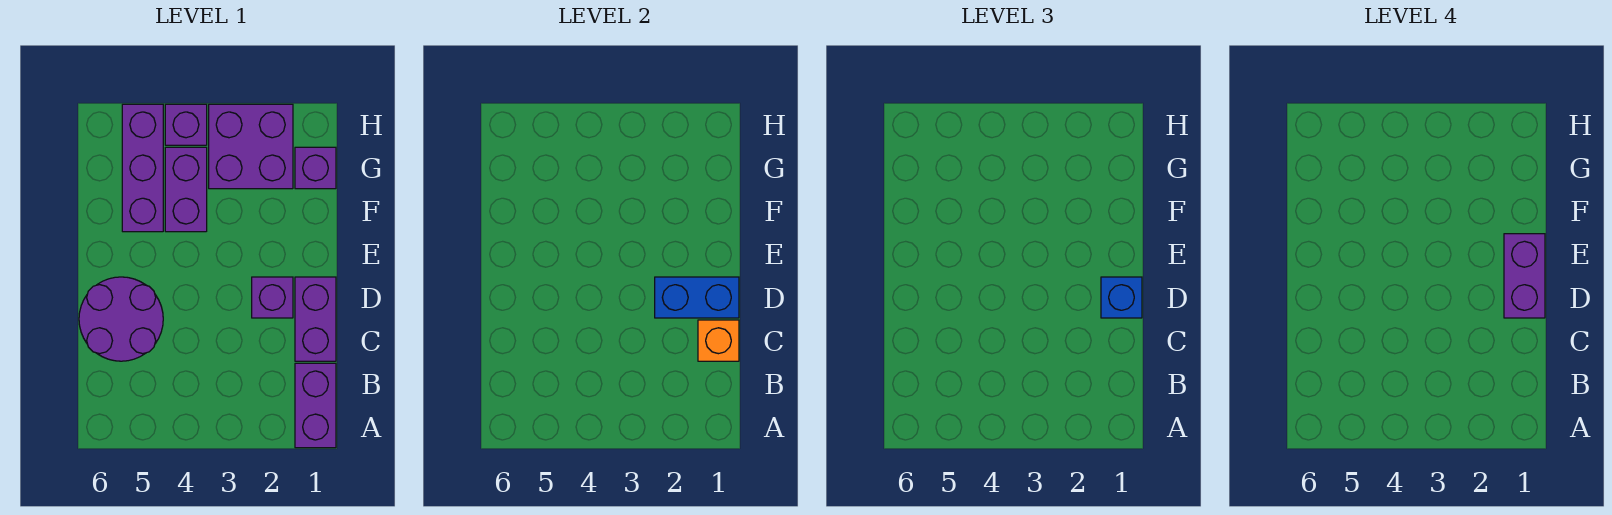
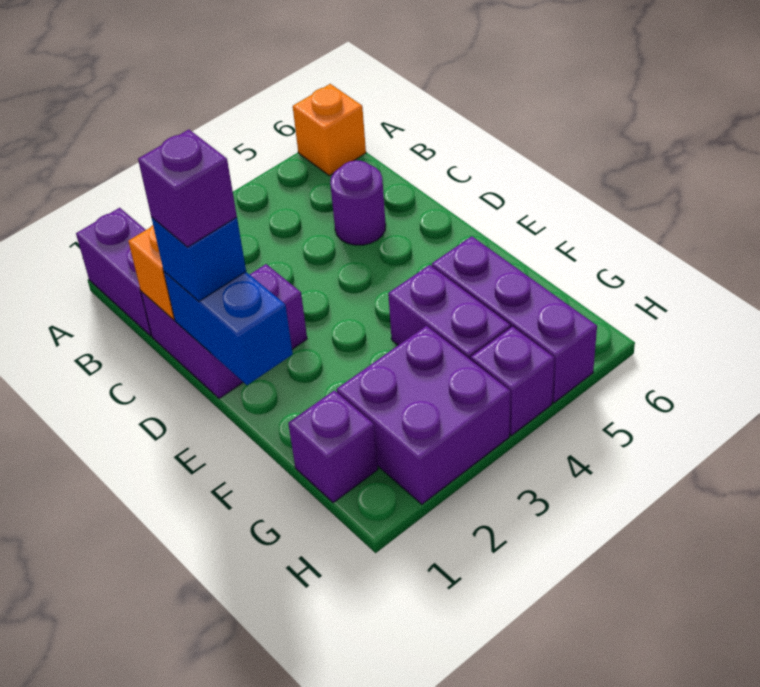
none -> orange brick A6 level 1
purple round brick C5:D6 level 1 -> purple round brick C5 level 1
blue brick D1:D2 level 2 -> blue brick D1:E1 level 2
purple brick D1:E1 level 4 -> purple brick D1 level 4

